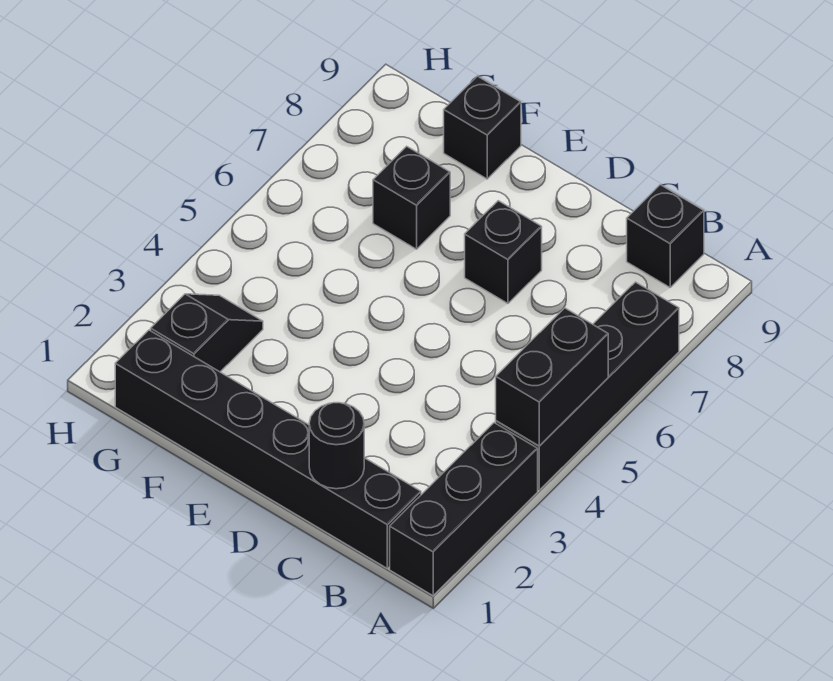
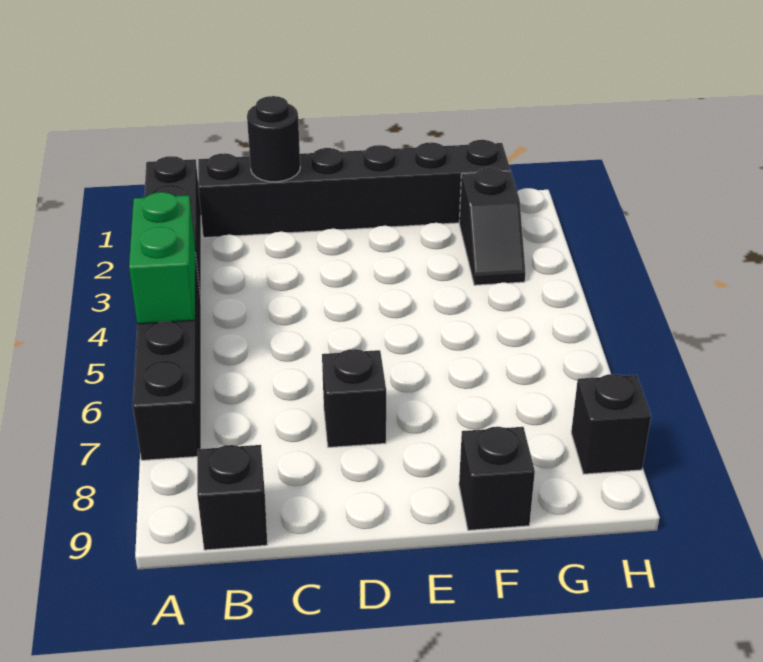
black brick A4:A5 level 2 -> green brick A4:A5 level 2
black brick F7 level 1 -> black brick H8 level 1

